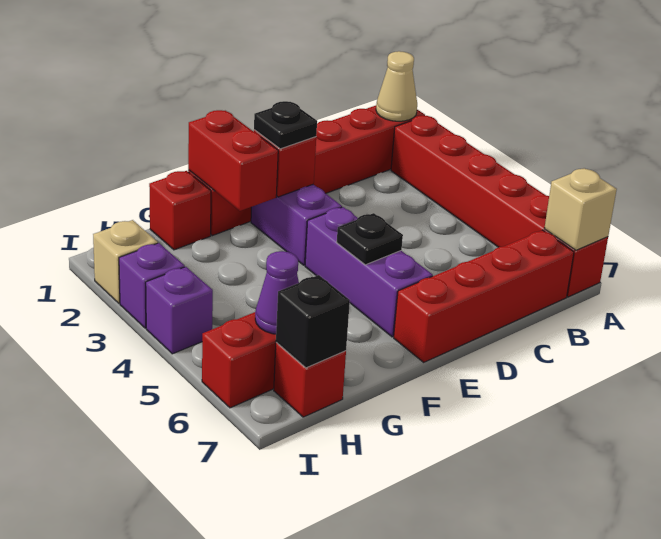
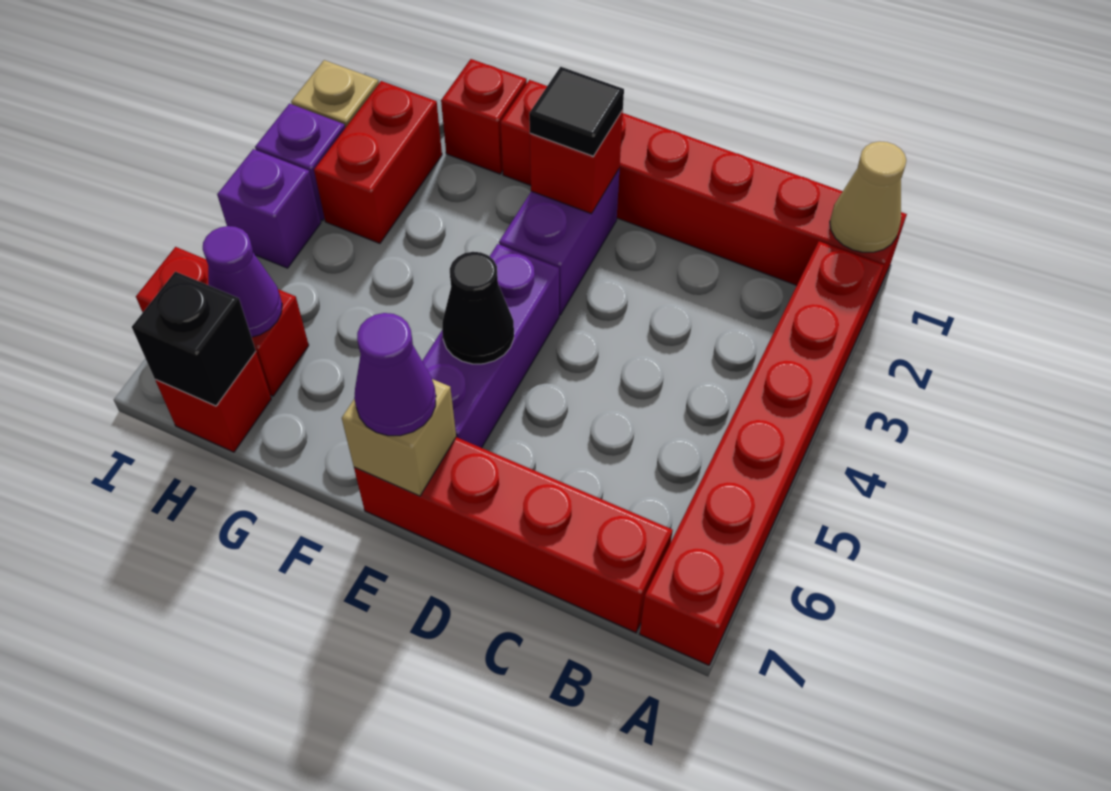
tan brick A7 level 2 -> tan brick E7 level 2
black plate E2 level 3 -> black tile E2 level 3
black plate E5 level 2 -> black cone E5 level 2
none -> purple cone E7 level 3
red brick F1:F2 level 2 -> red brick H2:H3 level 1

